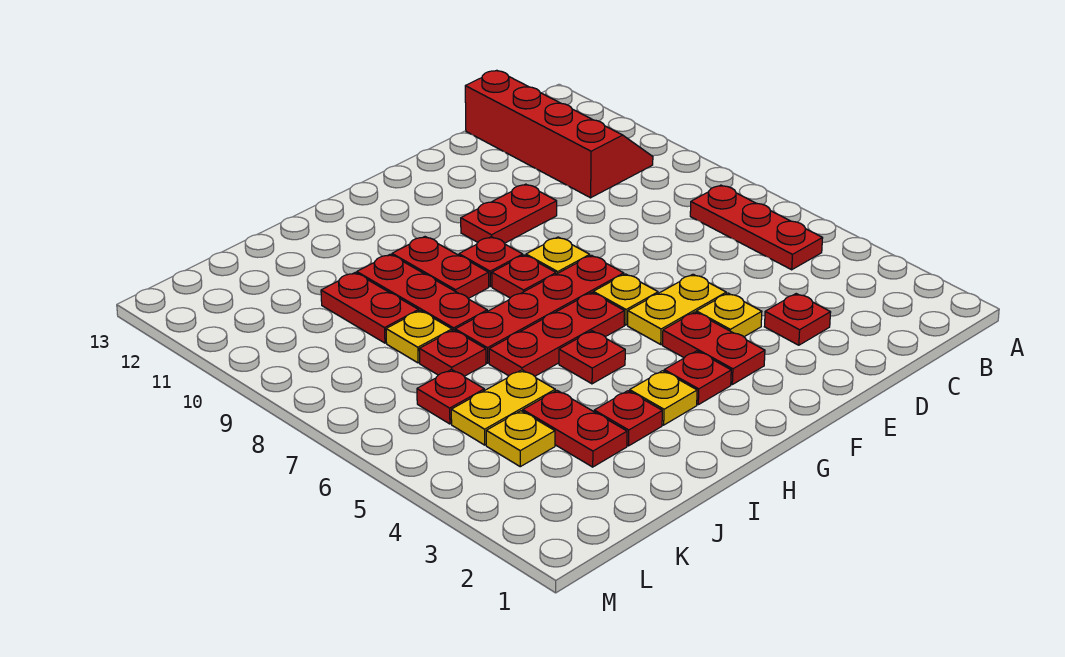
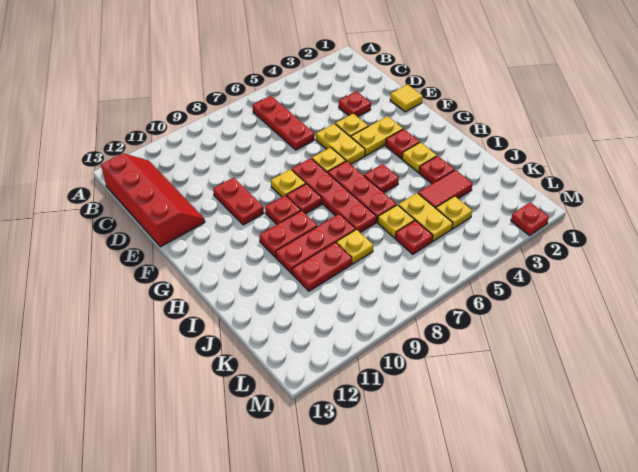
red plate B5:B7 level 1 -> red plate B6:D6 level 1
red slope B10:C13 level 1 top C -> red slope B12:E13 level 1 top 13
none -> yellow tile E1 level 1
red plate F3:F4 level 1 -> yellow plate F3:F4 level 1
red plate J3:J4 level 1 -> red tile J3:J4 level 1
none -> yellow plate J6 level 1
red plate J7 level 1 -> red plate M2 level 1

